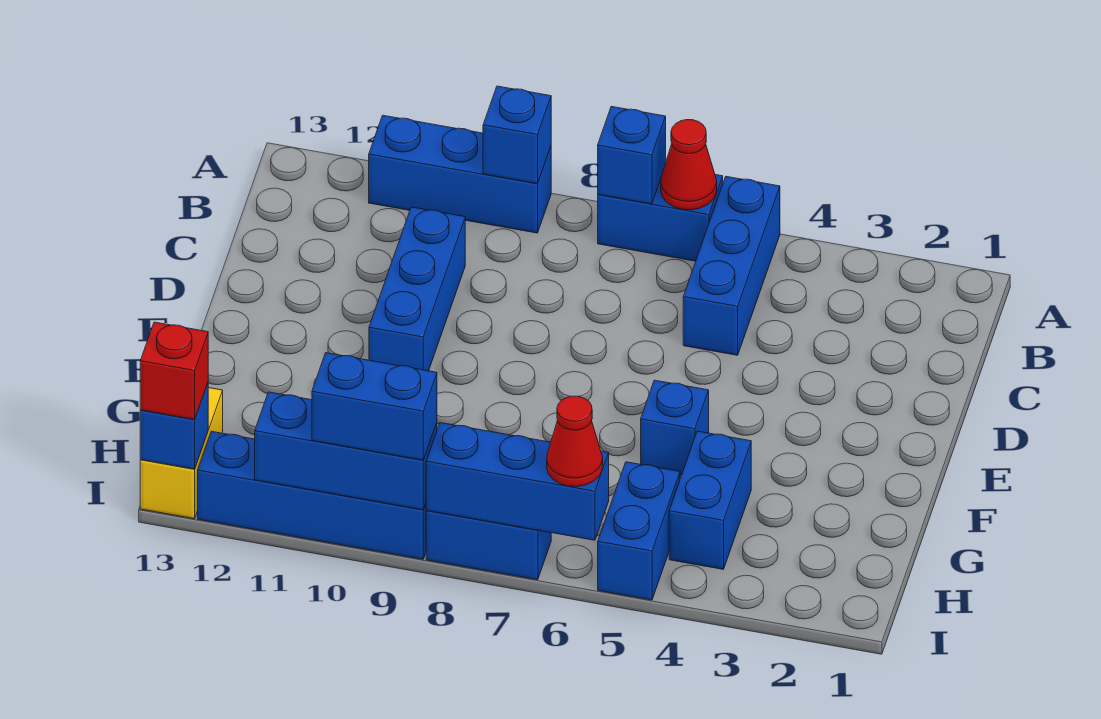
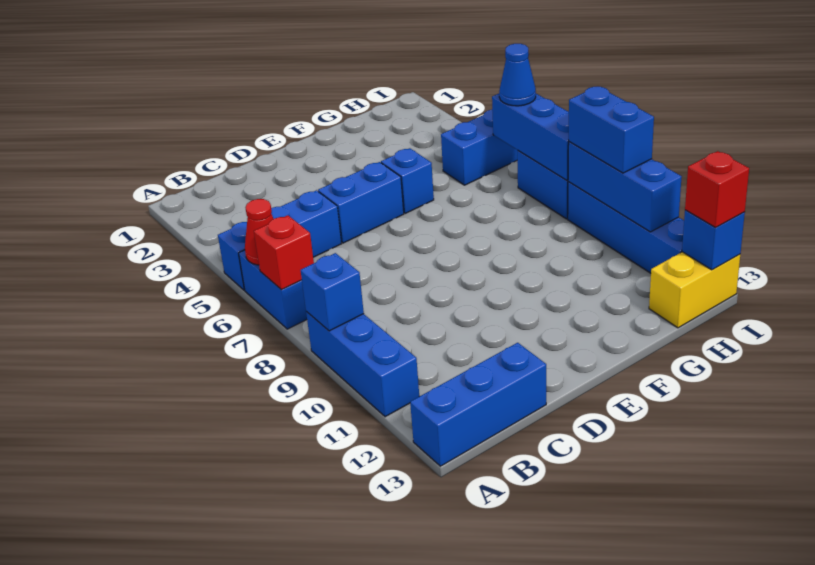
blue brick A7 level 2 -> red brick A7 level 2
blue brick C10:E10 level 1 -> blue brick A13:C13 level 1
blue brick G4:H4 level 1 -> blue brick D5:E5 level 1
red cone I6 level 3 -> blue cone I6 level 3

